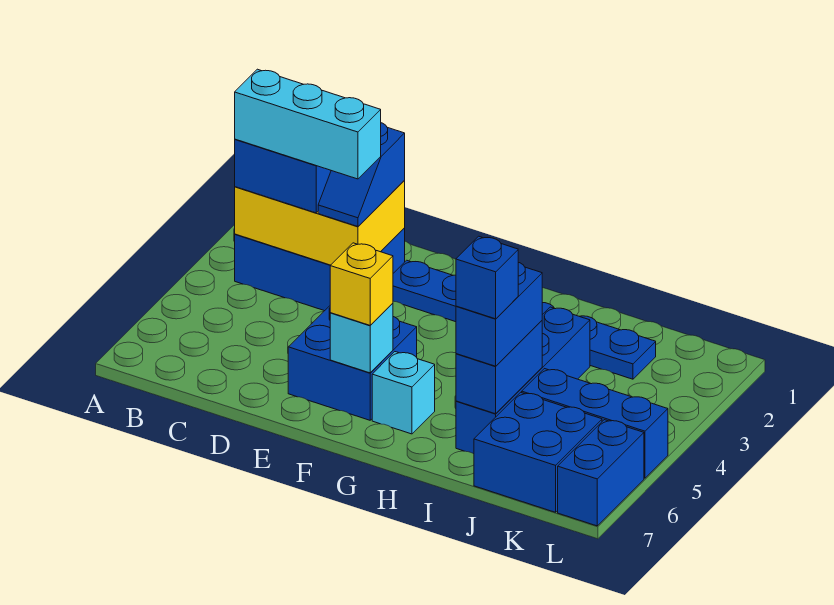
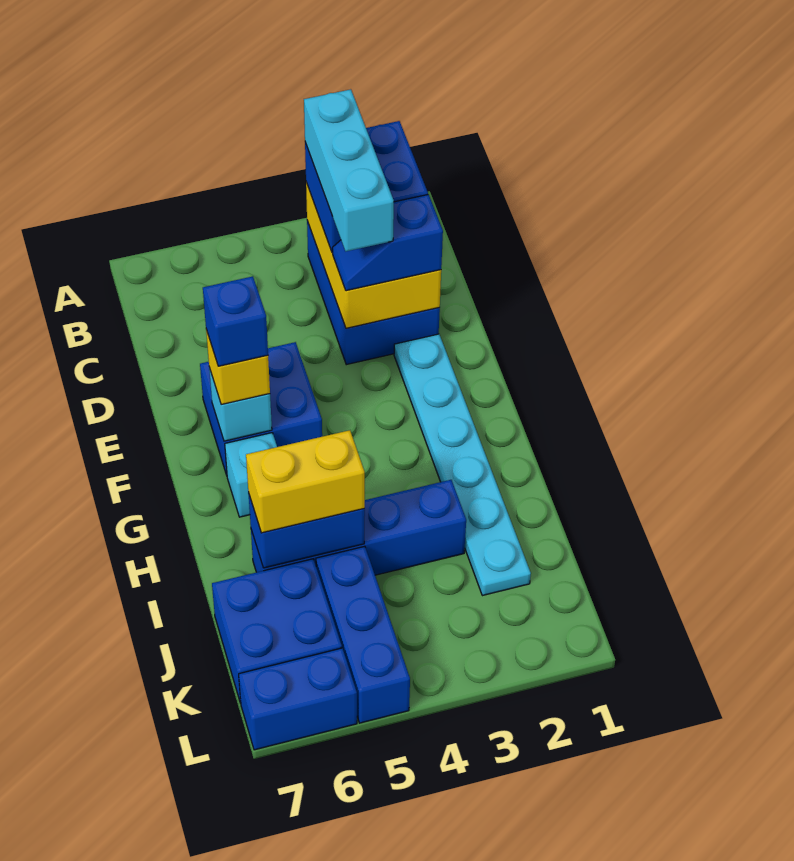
blue plate E2:J2 level 1 -> cyan plate E2:J2 level 1
blue brick I5:I6 level 3 -> yellow brick I5:I6 level 3
blue brick I6 level 4 -> blue brick F6 level 4

